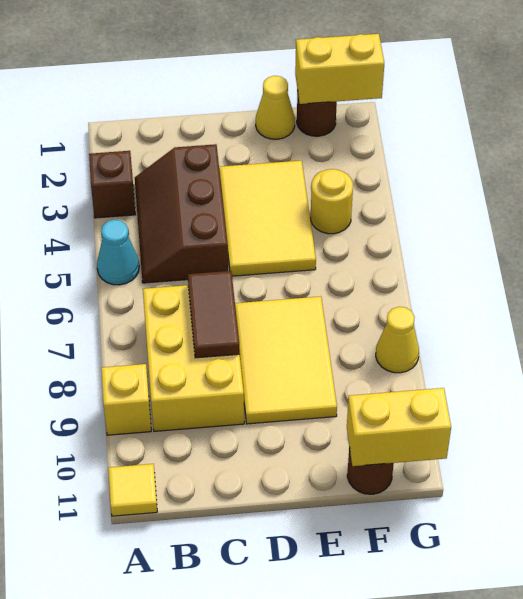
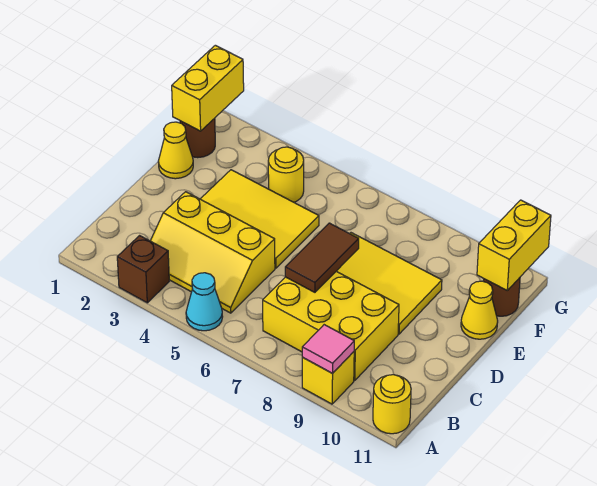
none -> pink tile A9 level 2
yellow tile A11 level 1 -> yellow round brick A11 level 1
brown slope B3:C5 level 1 top C -> yellow slope B3:C5 level 1 top C
brown tile C7:C8 level 2 -> brown tile C7:D7 level 2
yellow cone G8 level 1 -> yellow cone E11 level 1

